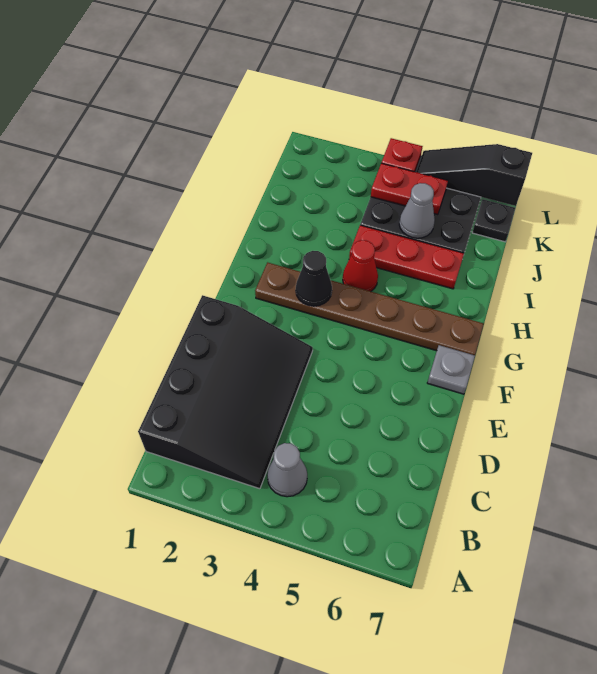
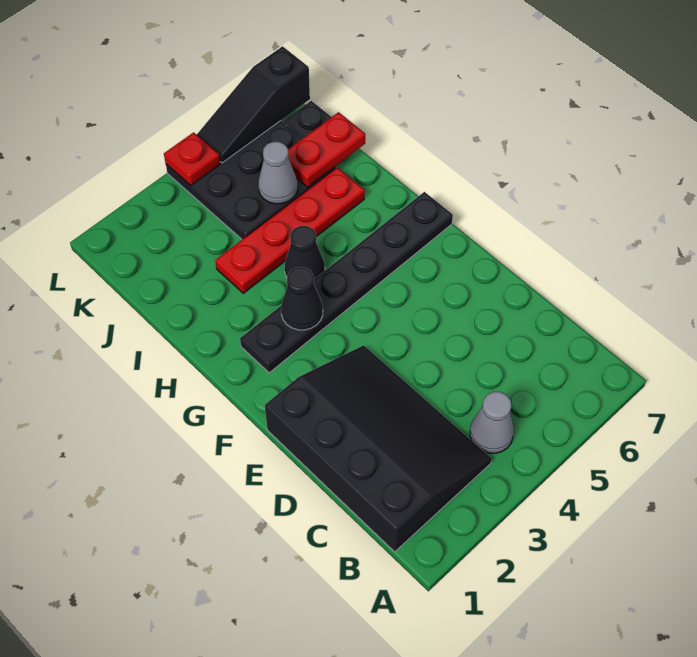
grey plate F7 level 1 -> none
brown plate G2:G7 level 1 -> black plate G2:G7 level 1
red cone H4 level 1 -> black cone H4 level 1
red plate I4:I6 level 1 -> red plate I3:I6 level 1
red plate K4:K5 level 2 -> red plate J6:J7 level 2

